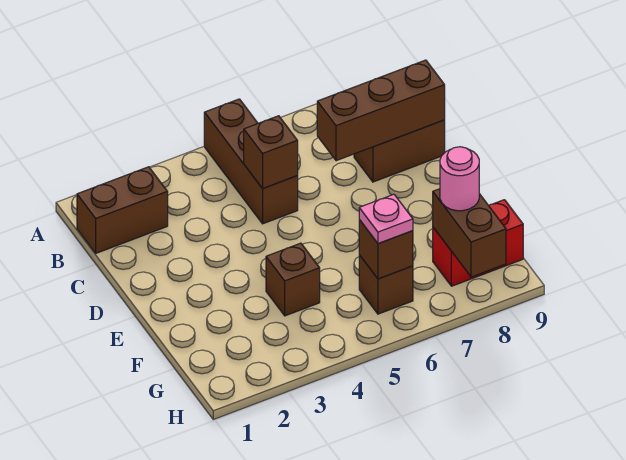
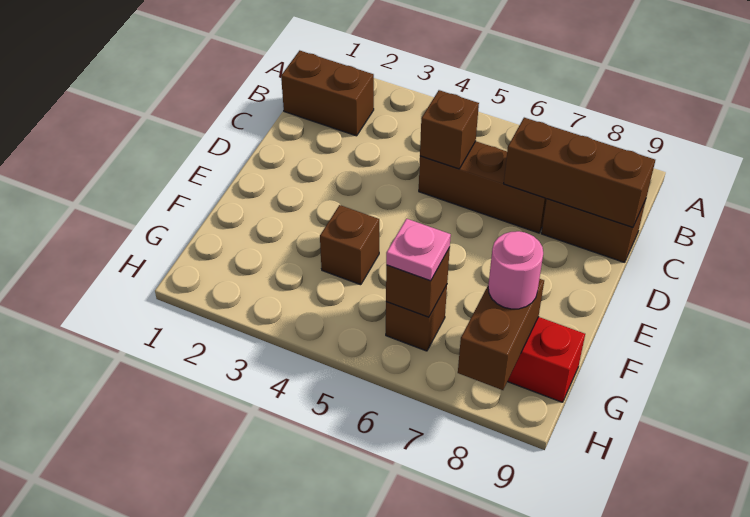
brown brick A5:C5 level 1 -> brown brick C5:C7 level 1

